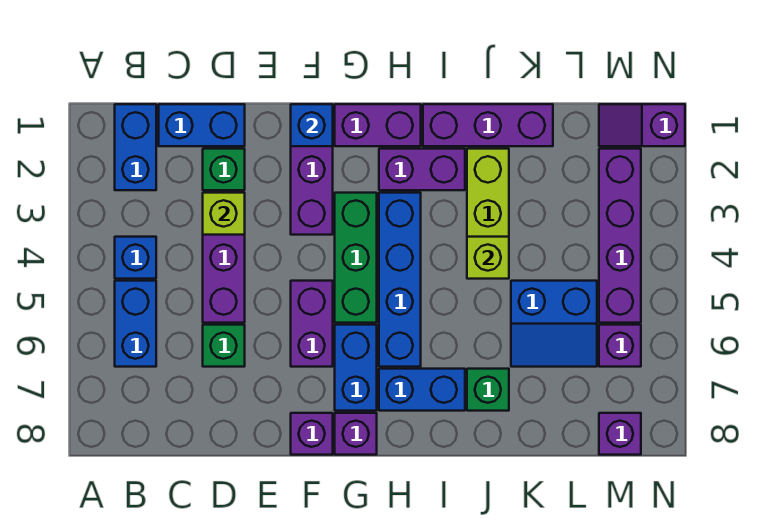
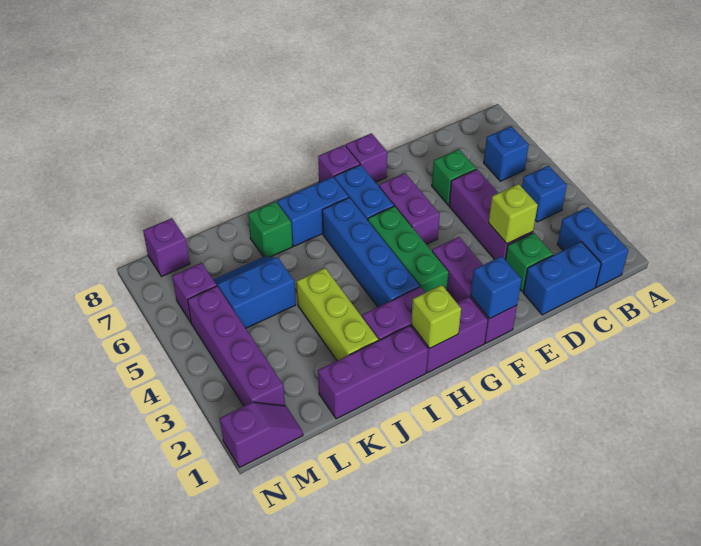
blue brick B5:B6 level 1 -> blue brick B6 level 1
lime brick J4 level 2 -> lime brick H1 level 2

